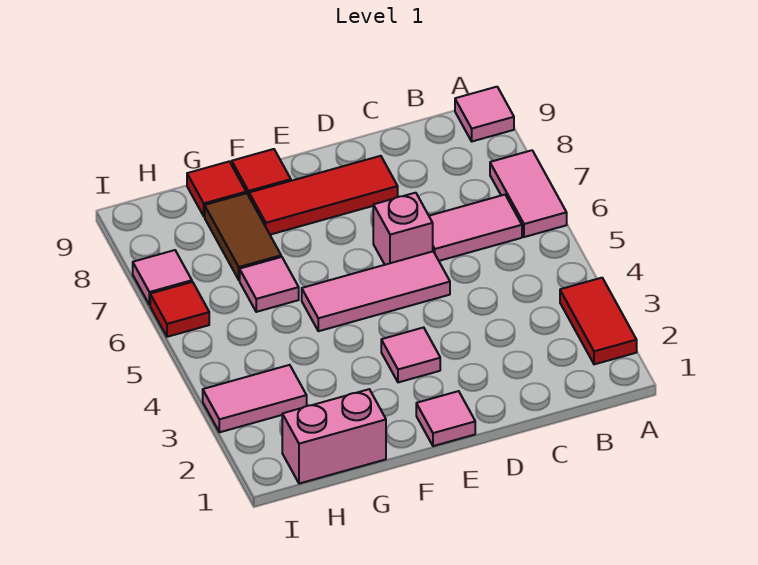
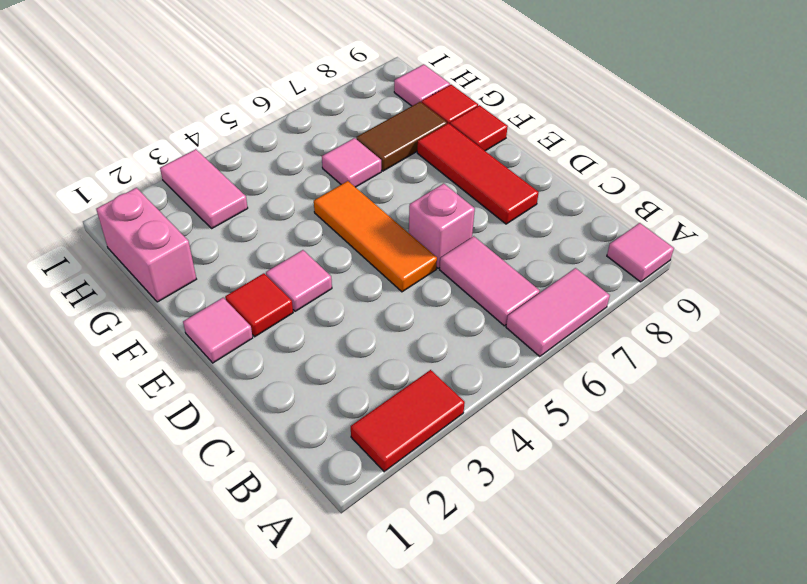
pink tile D5:F5 level 1 -> orange tile D5:F5 level 1
red tile I6 level 1 -> red tile E2 level 1
pink tile I7 level 1 -> pink tile H9 level 1

